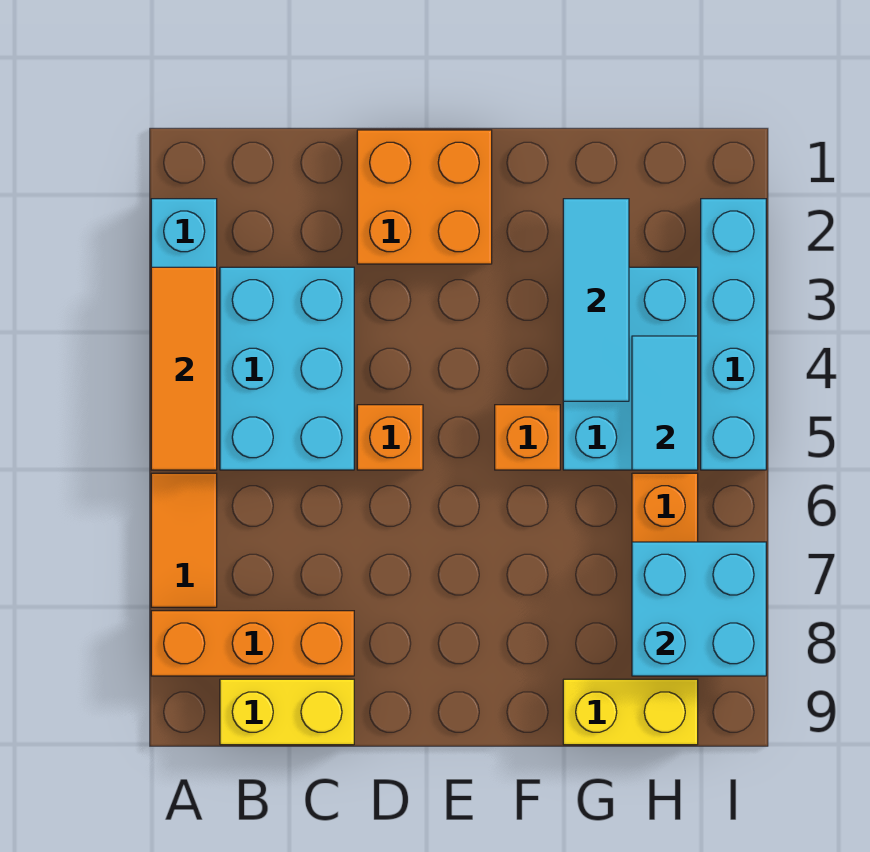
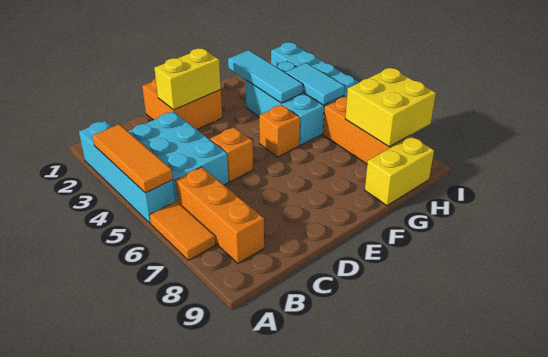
orange brick A8:C8 level 1 -> orange brick B6:B8 level 1
yellow brick B9:C9 level 1 -> yellow brick D2:E2 level 2
cyan brick H7:I8 level 2 -> yellow brick H7:I8 level 2

